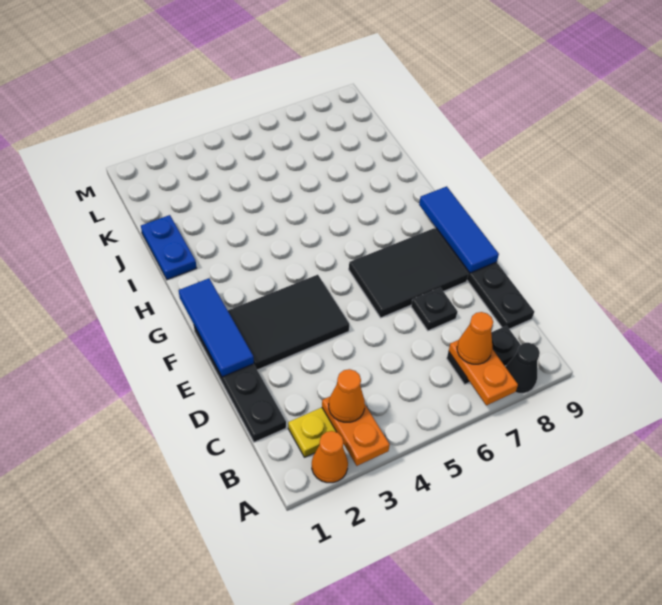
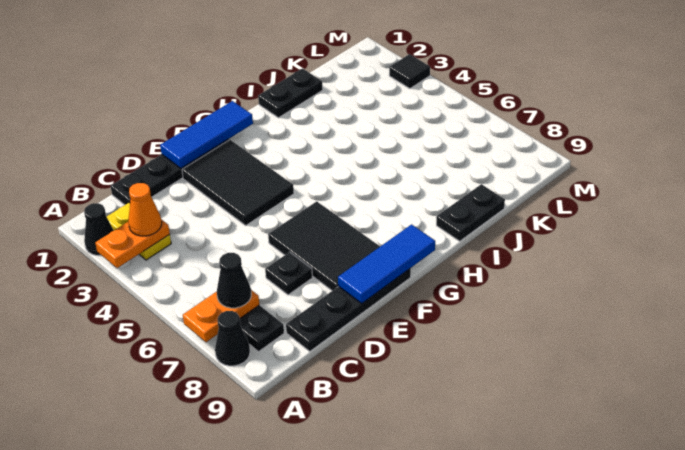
orange cone A2 level 1 -> black cone A2 level 1
orange cone B7 level 3 -> black cone B7 level 3
blue plate I1:J1 level 1 -> black plate I1:J1 level 1
none -> black plate I9:J9 level 1
none -> black tile M3 level 1

